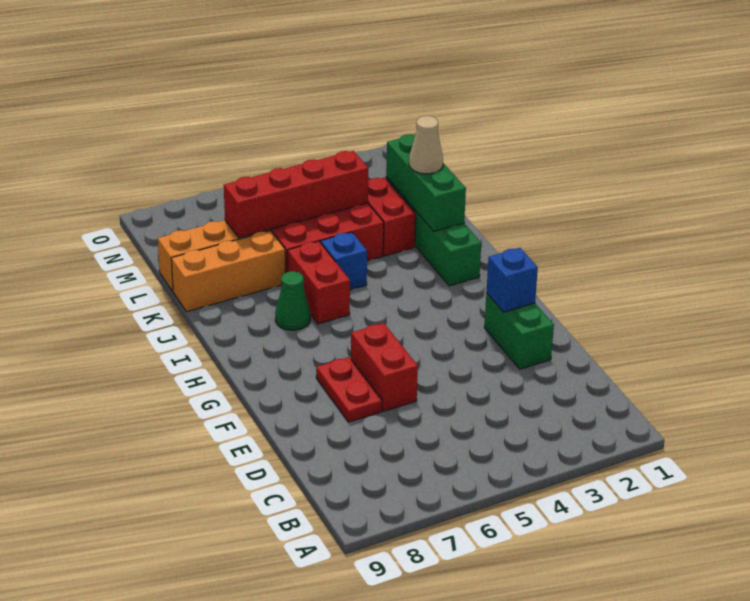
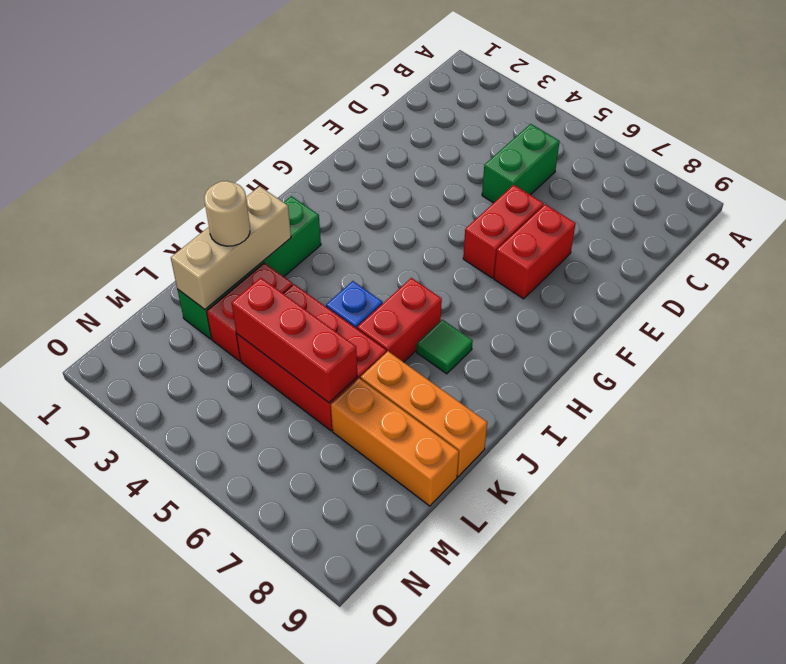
green brick E2:F2 level 1 -> green brick C5:D5 level 1
red plate E7:F7 level 1 -> red brick E7:F7 level 1
blue brick F2 level 2 -> none
green cone I7 level 1 -> green tile I7 level 1
green brick J2:L2 level 2 -> tan brick J2:L2 level 2
tan cone K2 level 3 -> tan round brick K2 level 3
red brick L4:L7 level 2 -> red brick L4:L6 level 2

